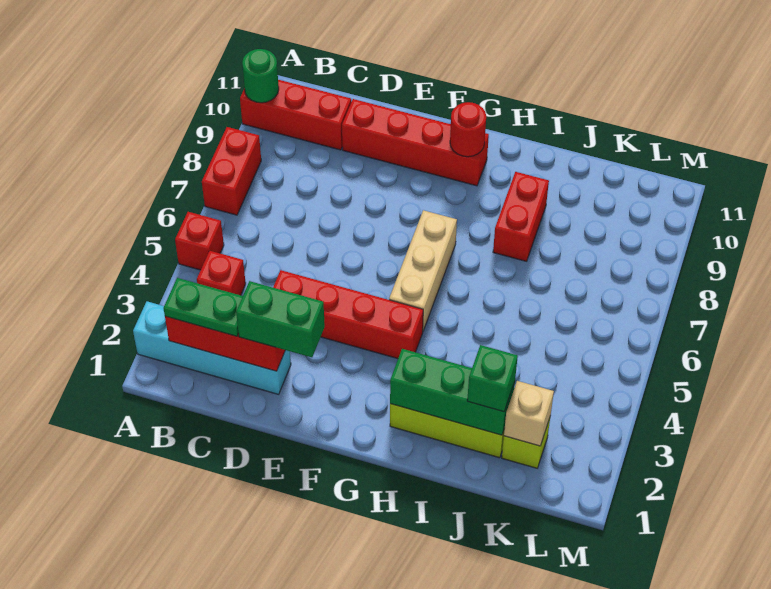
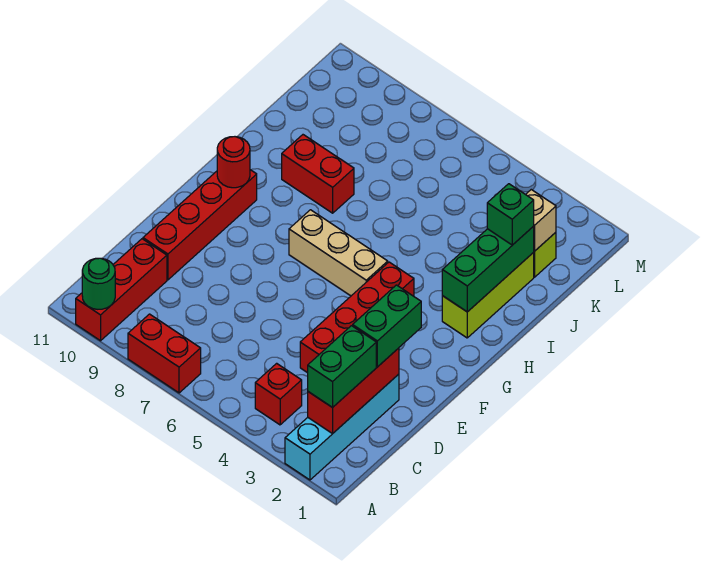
red brick A5 level 1 -> none
green plate B2:C2 level 3 -> green brick B2:C2 level 3

